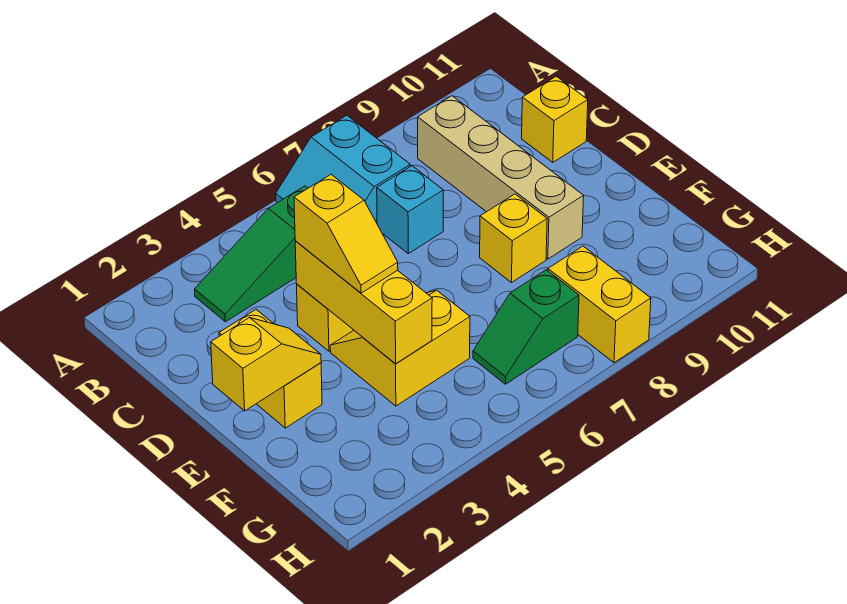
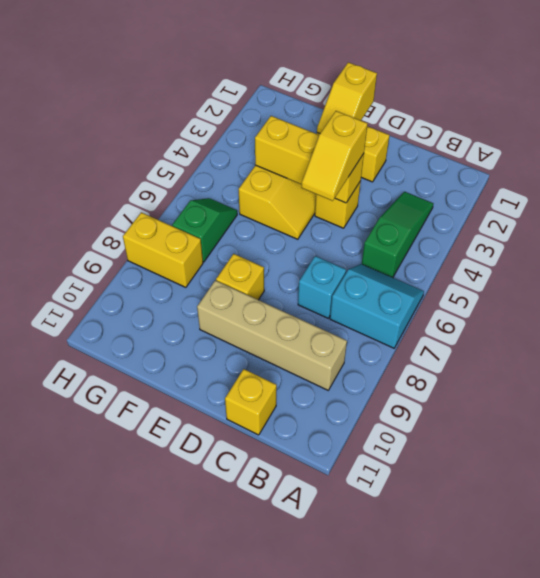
yellow slope D4:E4 level 3 top D -> yellow slope D4:D5 level 3 top 4

